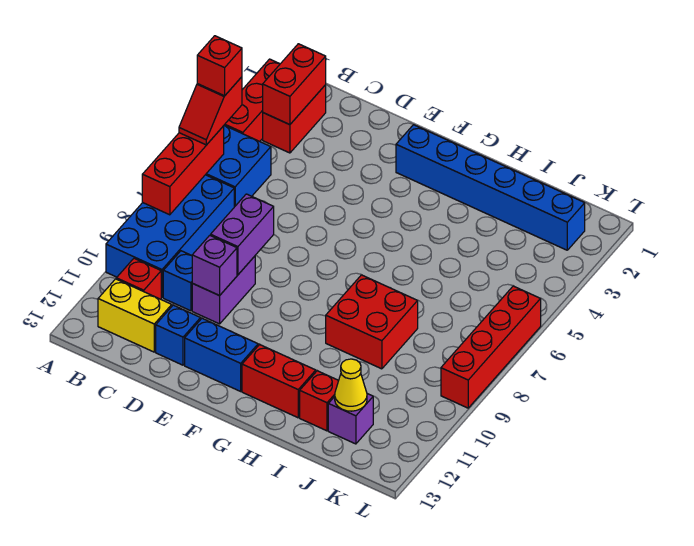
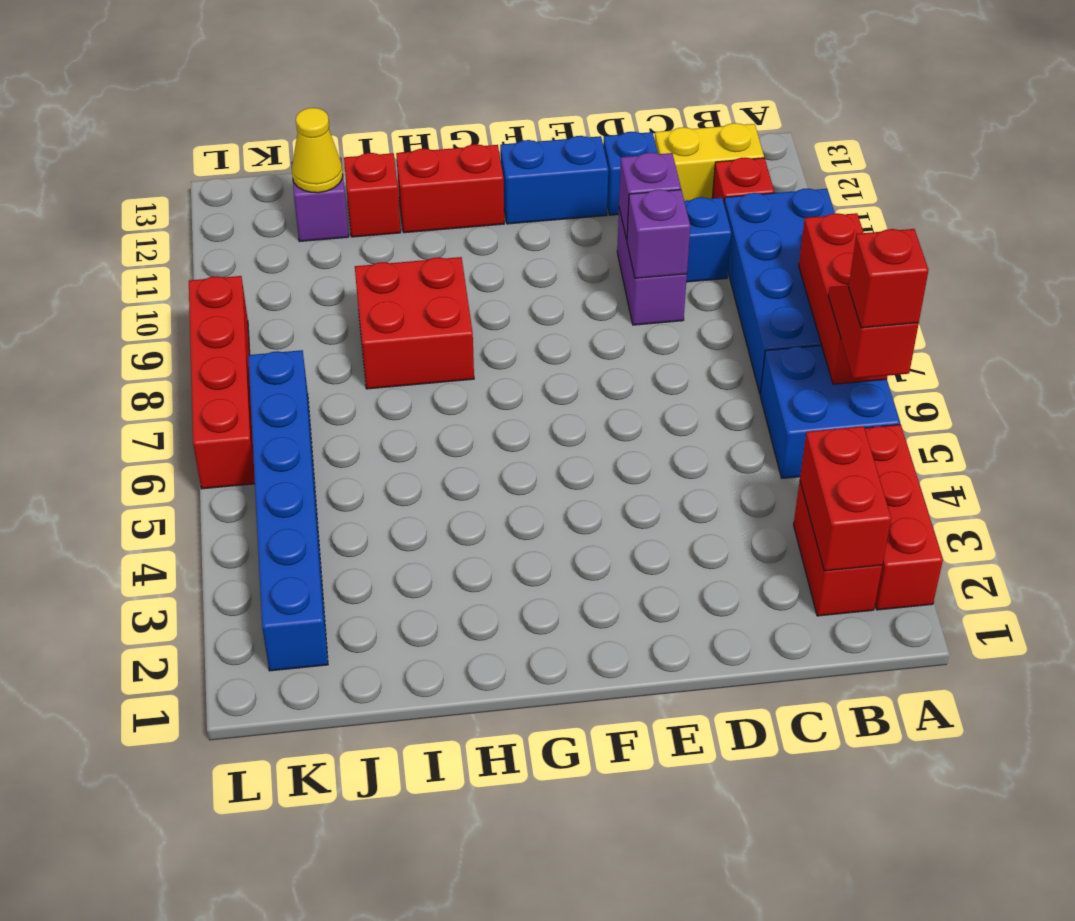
purple brick D8:D9 level 2 -> purple brick D9 level 2
blue brick F2:K2 level 1 -> blue brick K2:K7 level 1

